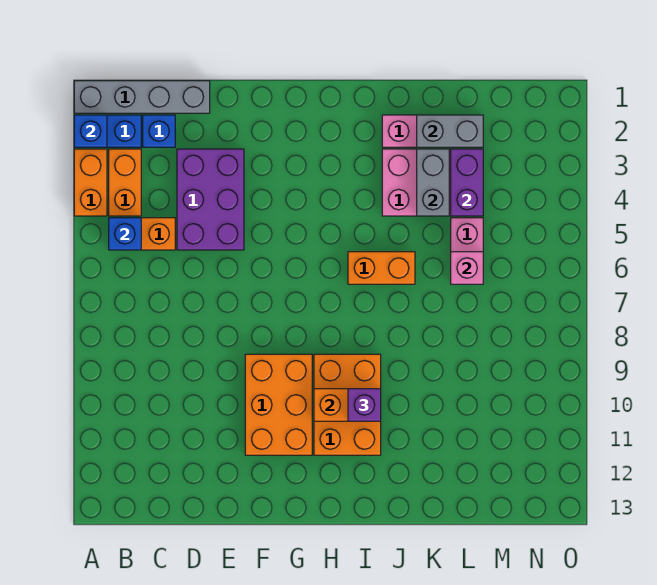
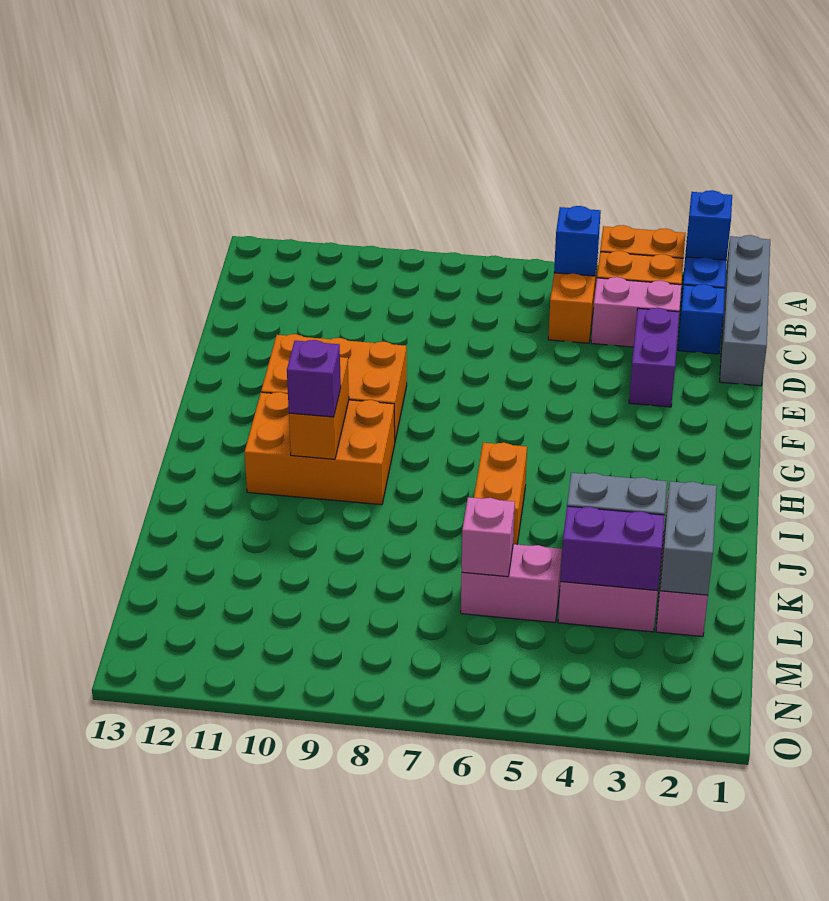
none -> pink brick C3:C4 level 1
purple brick D3:E5 level 1 -> purple brick D3:E3 level 1

